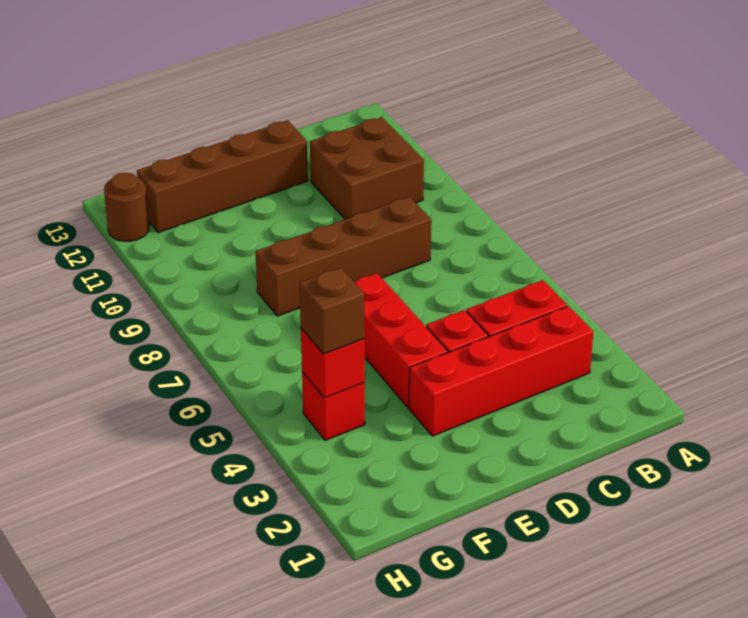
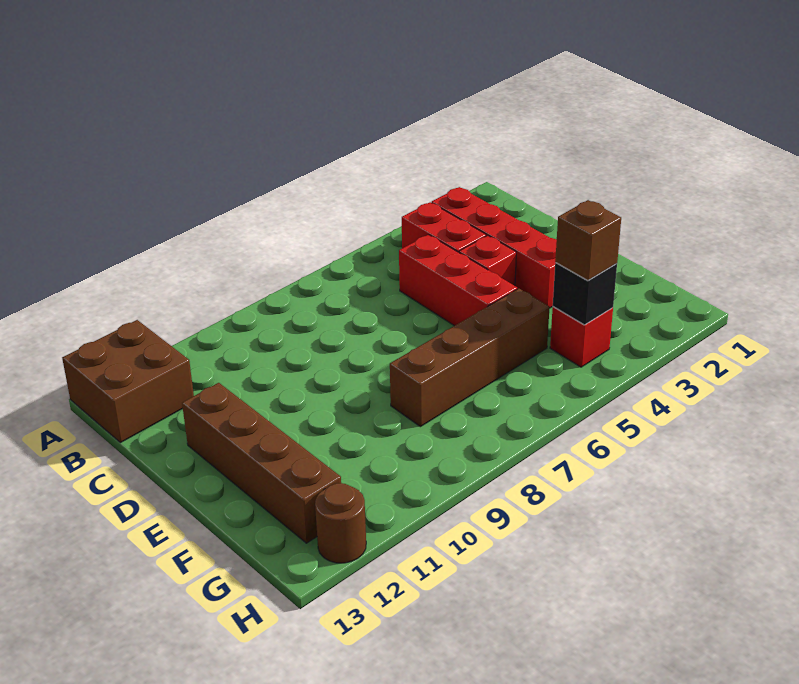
brown brick B10:C11 level 1 -> brown brick A12:B13 level 1
brown brick C8:F8 level 1 -> brown brick F5:F8 level 1
red brick E4:E6 level 1 -> red brick C5:E5 level 1
red brick G4 level 2 -> black brick G4 level 2

